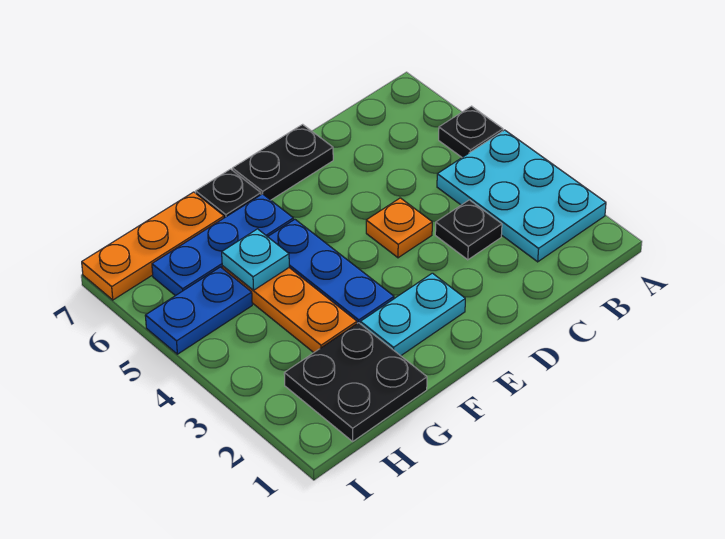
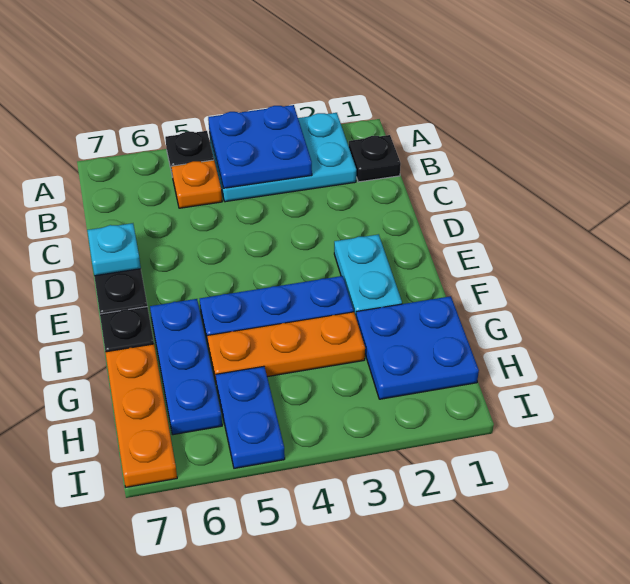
none -> blue plate A3:B4 level 2
black plate C3 level 1 -> black plate B1 level 1
orange plate D4 level 1 -> orange plate B5 level 1
black plate G1:H2 level 1 -> blue plate G1:H2 level 1
cyan plate G5 level 2 -> cyan plate D7 level 2

